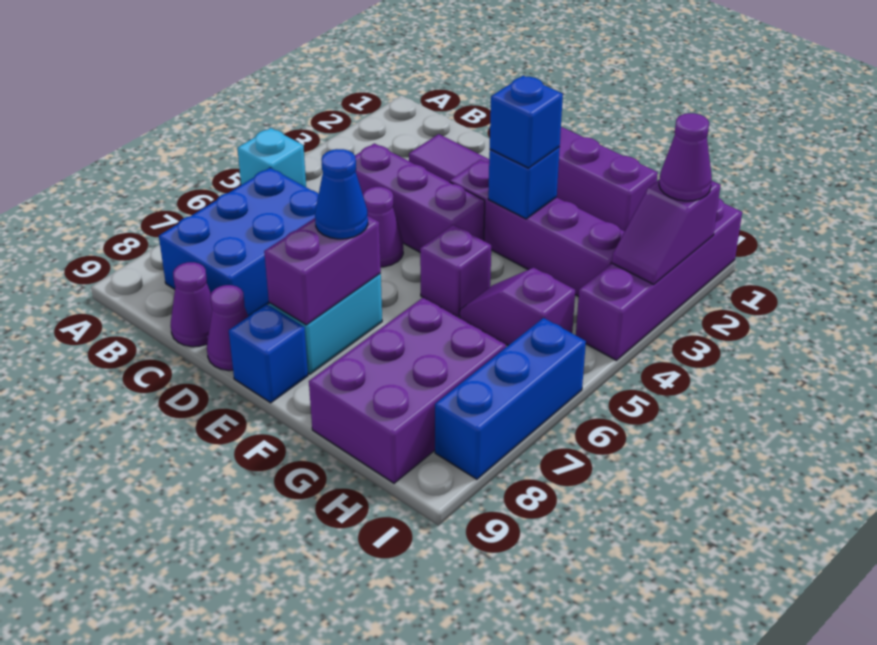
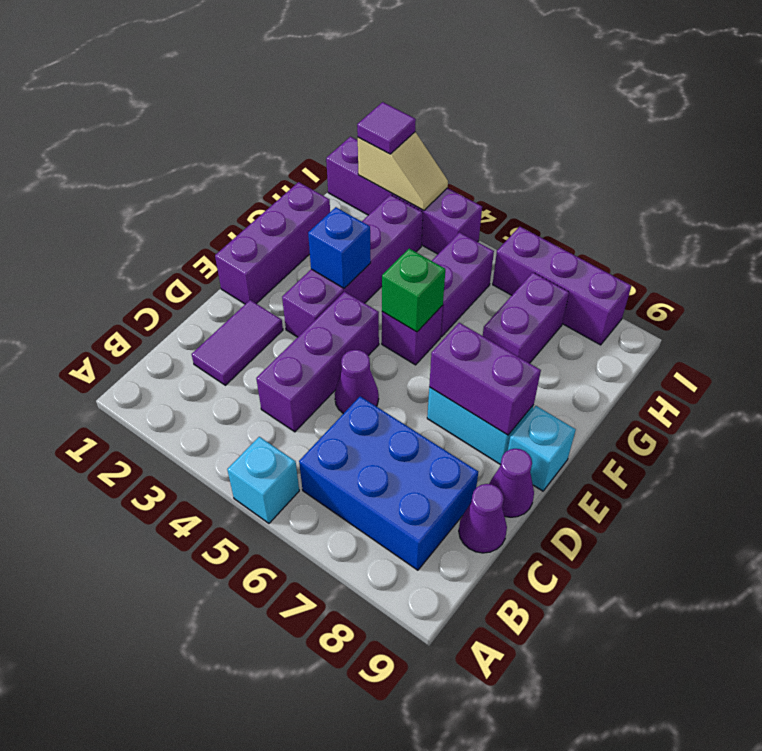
blue cone E7 level 3 -> none
blue brick E9 level 1 -> cyan brick E9 level 1
blue brick F3 level 3 -> none
none -> green brick F5 level 2
purple slope G5:H5 level 1 top H -> purple brick G5:H5 level 1
purple brick G7:H9 level 1 -> purple brick G7:H7 level 1
purple slope I2:I3 level 2 top 2 -> tan slope I2:I3 level 2 top 2
purple cone I2 level 3 -> purple tile I2 level 3
blue brick I6:I8 level 1 -> purple brick I6:I8 level 1

